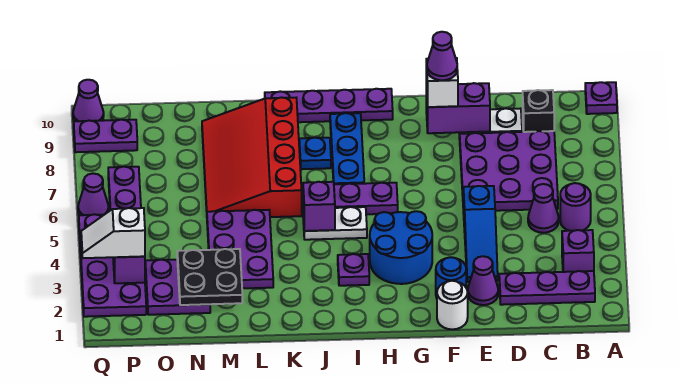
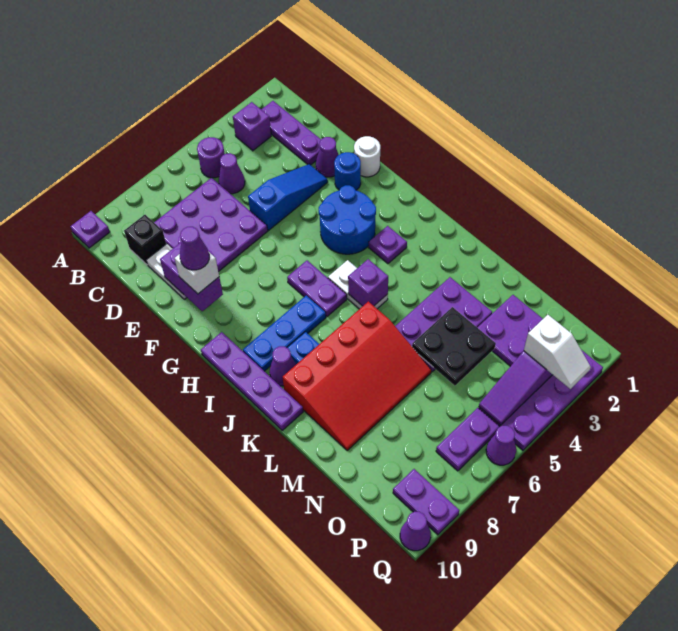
none -> purple cone J9 level 1
black plate M2:N3 level 2 -> black plate M4:N5 level 2

